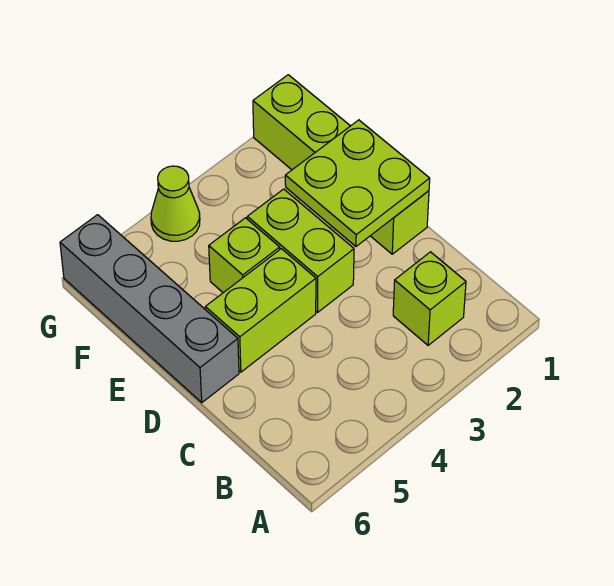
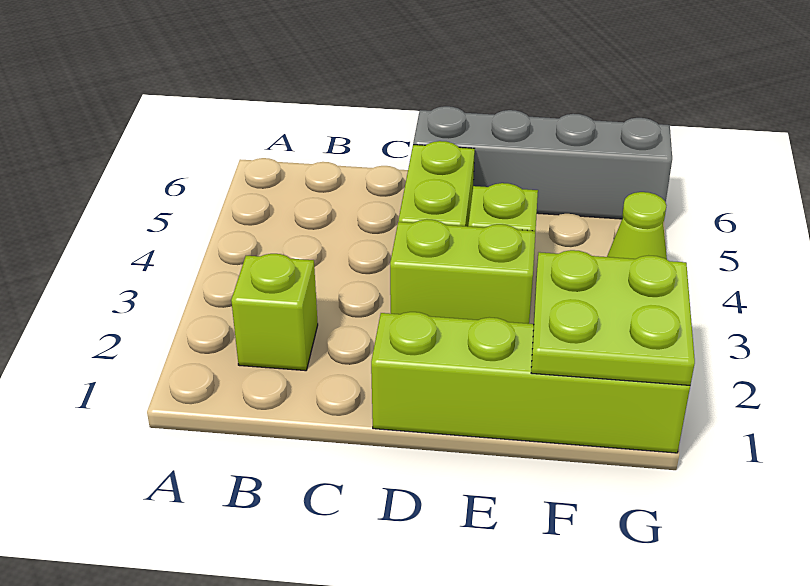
lime plate D1:E2 level 2 -> lime plate F1:G2 level 2

